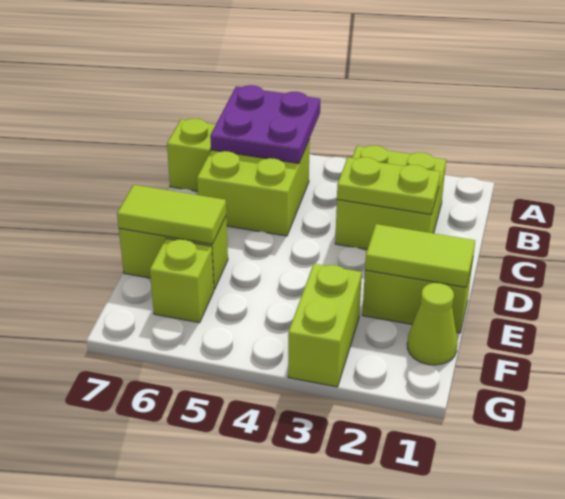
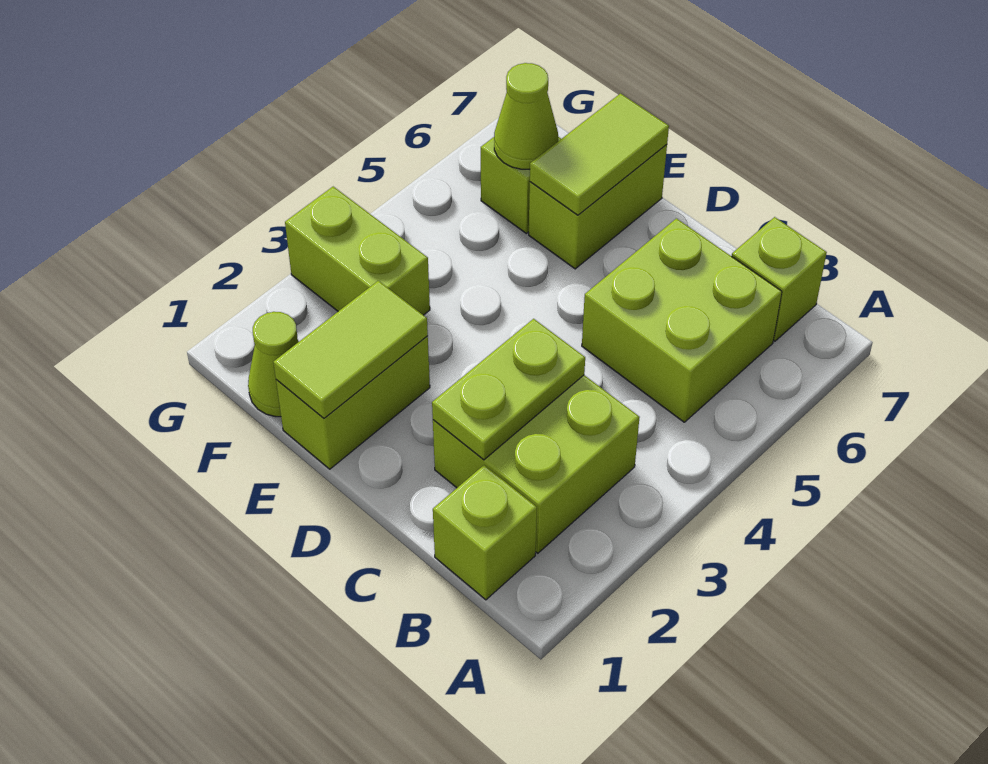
purple plate A5:B6 level 2 -> none
none -> lime brick B1 level 1
none -> lime cone F6 level 2

